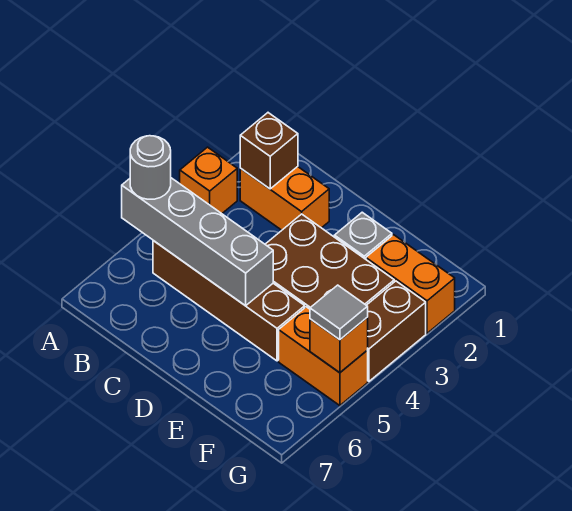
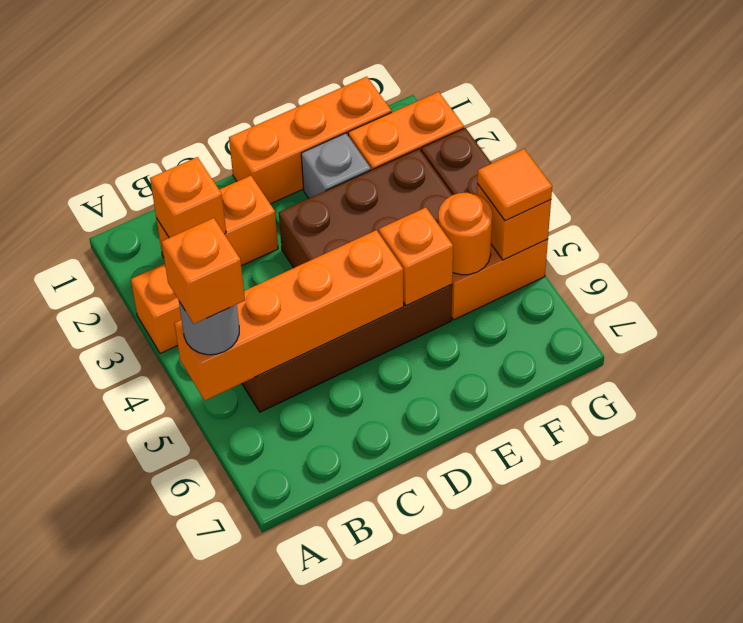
grey brick A5:D5 level 2 -> orange brick A5:D5 level 2
none -> orange brick A5 level 4
brown brick B2 level 2 -> orange brick B2 level 2
none -> orange brick D1:F1 level 1
none -> orange brick E5 level 2
none -> orange round brick F5 level 2
grey tile G5 level 3 -> orange tile G5 level 3

